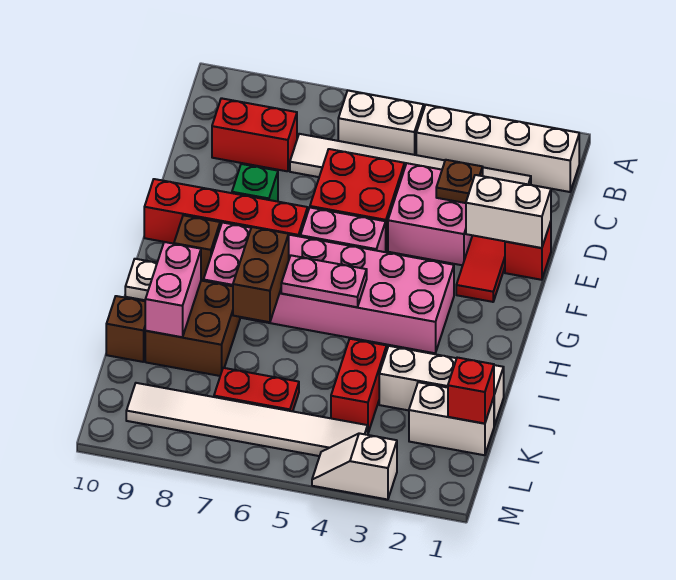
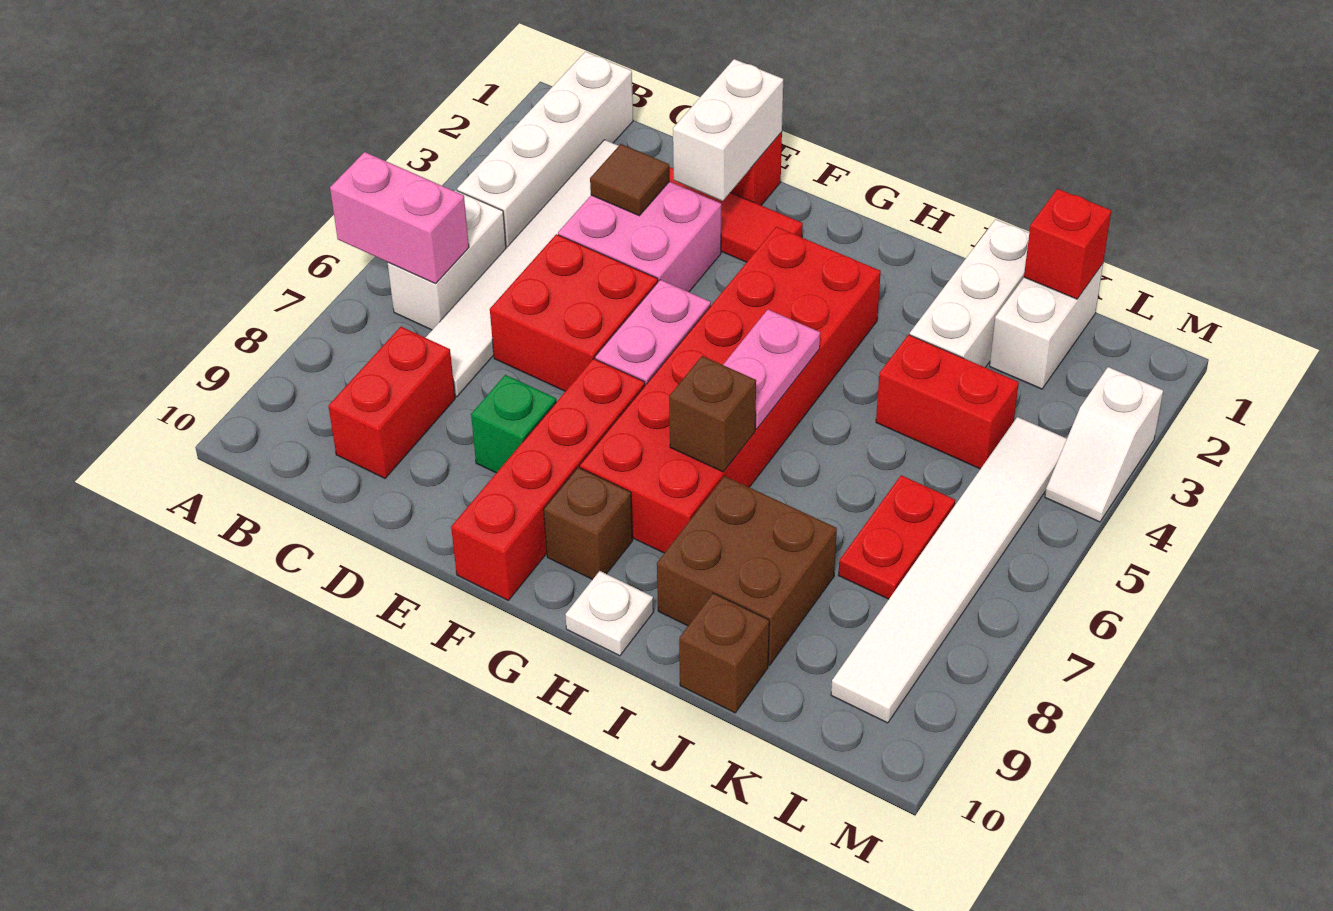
brown plate D3 level 2 -> brown tile D3 level 2
pink brick G3:H8 level 1 -> red brick G3:H8 level 1
brown brick H7:I7 level 2 -> brown brick H7 level 2
pink brick I9:J9 level 2 -> pink brick A6:B6 level 2

